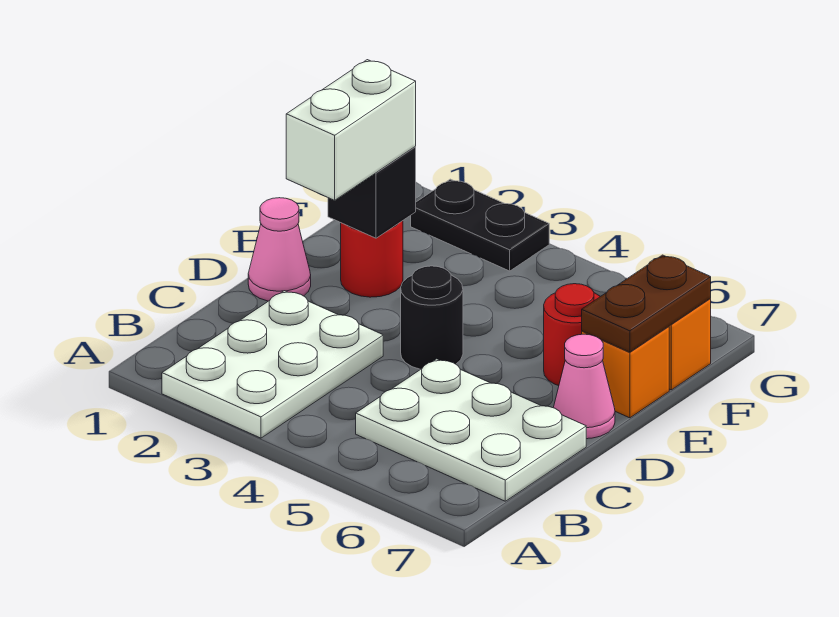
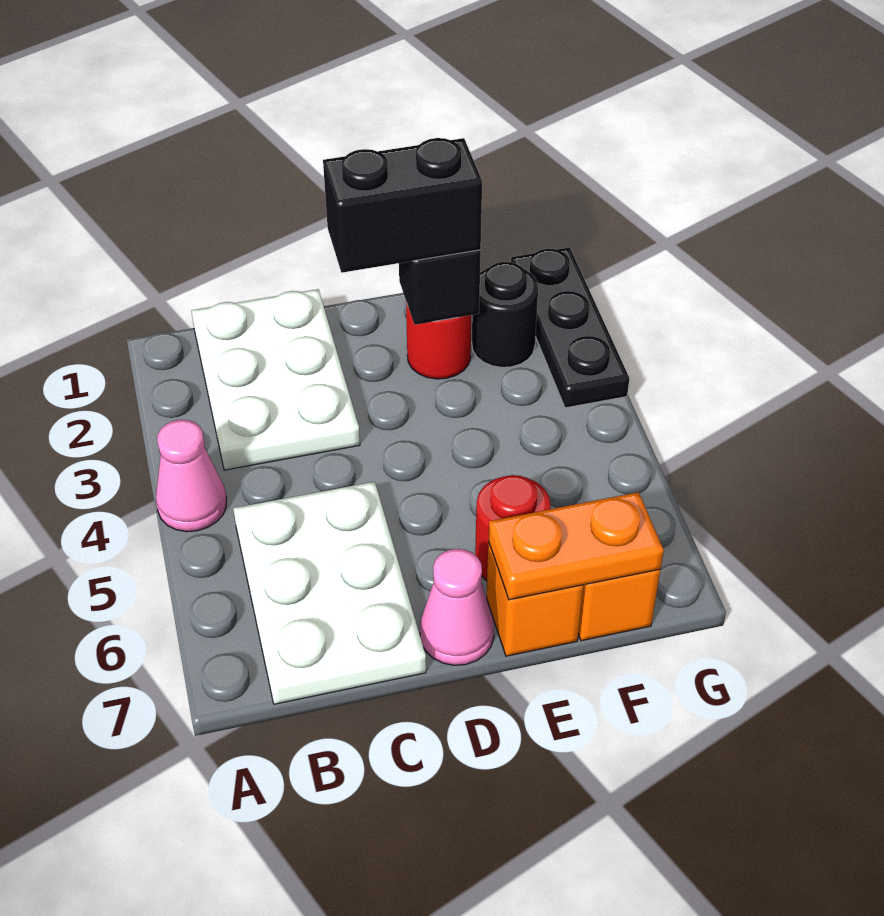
white plate A2:C3 level 1 -> white plate B1:C3 level 1
pink cone D1 level 1 -> pink cone A4 level 1
white brick D2:E2 level 3 -> black brick D2:E2 level 3
black round brick D4 level 1 -> black round brick F2 level 1
brown plate E7:F7 level 2 -> orange plate E7:F7 level 2
black plate G2:G3 level 1 -> black plate G1:G3 level 1

